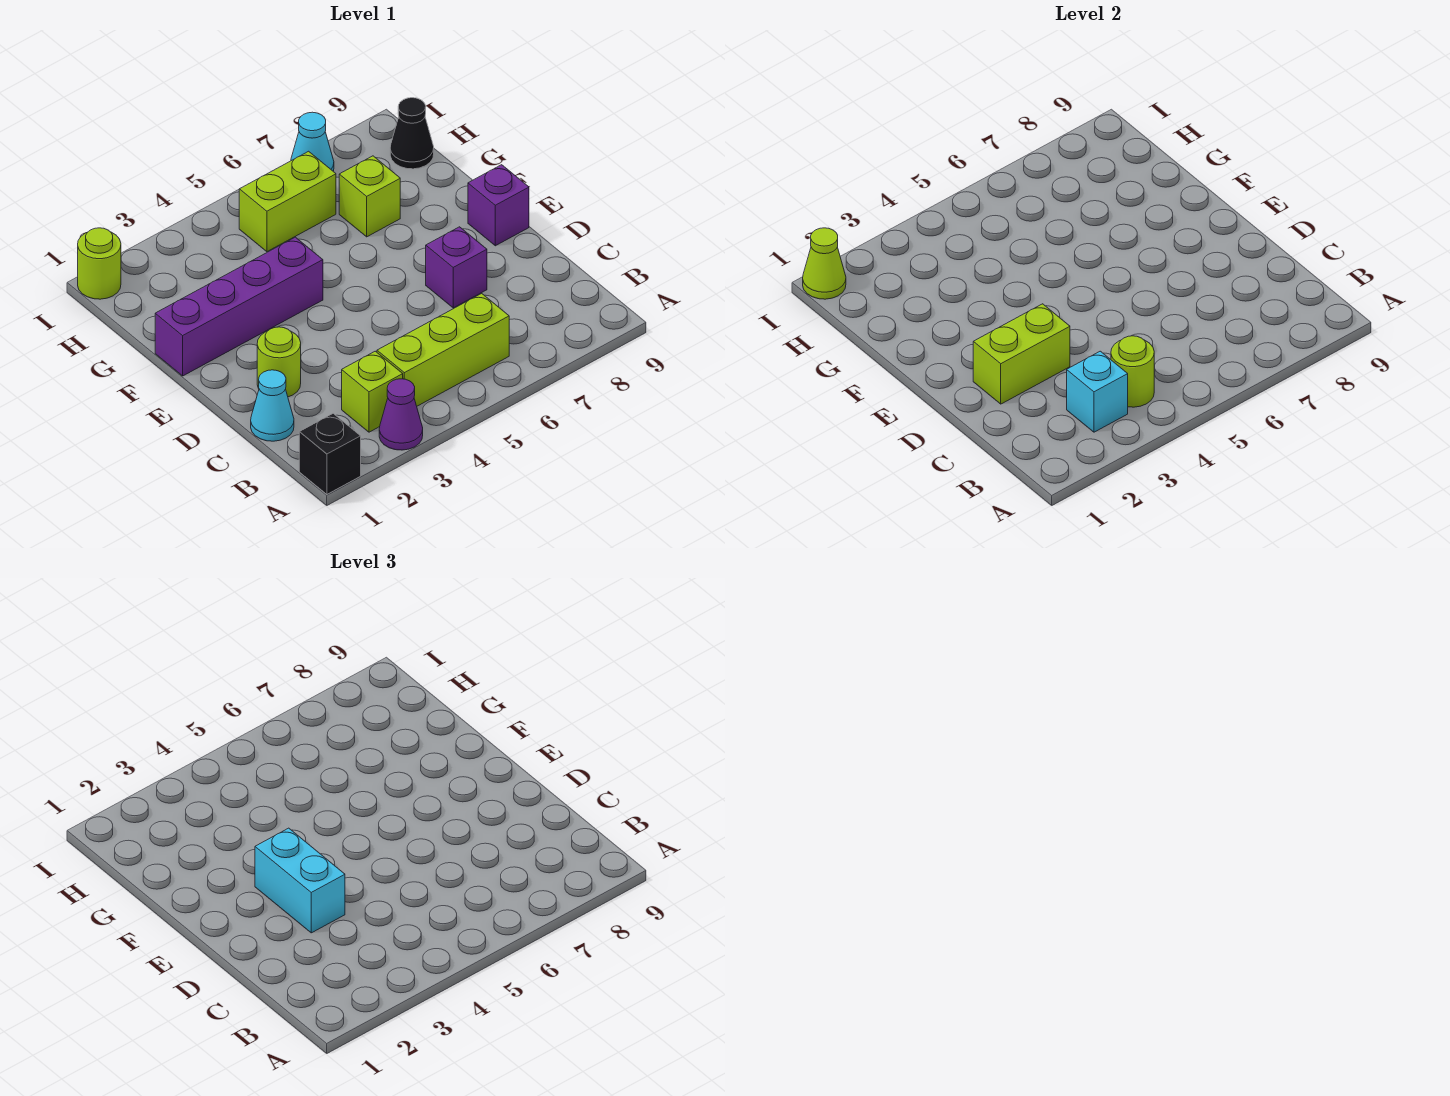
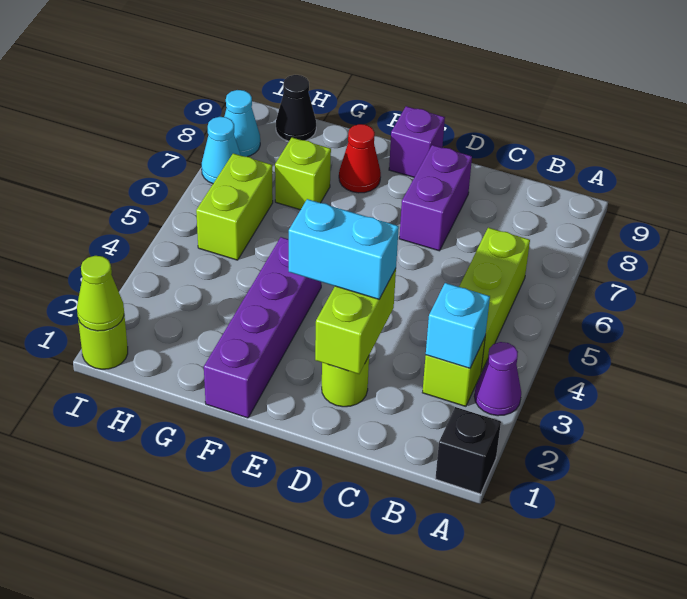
lime round brick B4 level 2 -> none
cyan cone C1 level 1 -> cyan cone I8 level 1
purple brick D7 level 1 -> purple brick D7:D8 level 1
none -> red cone F8 level 1

